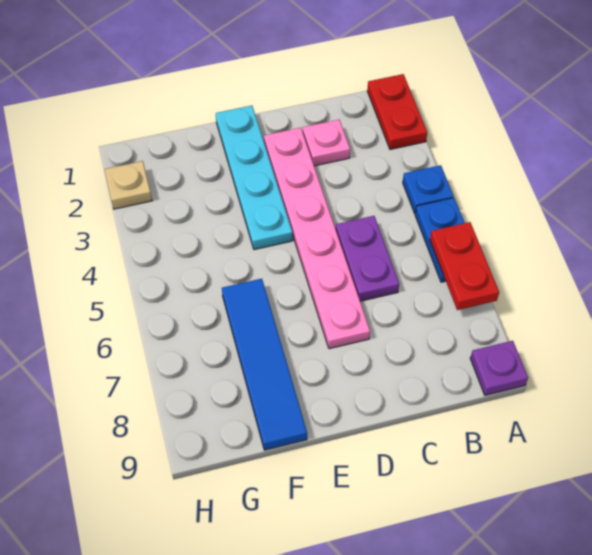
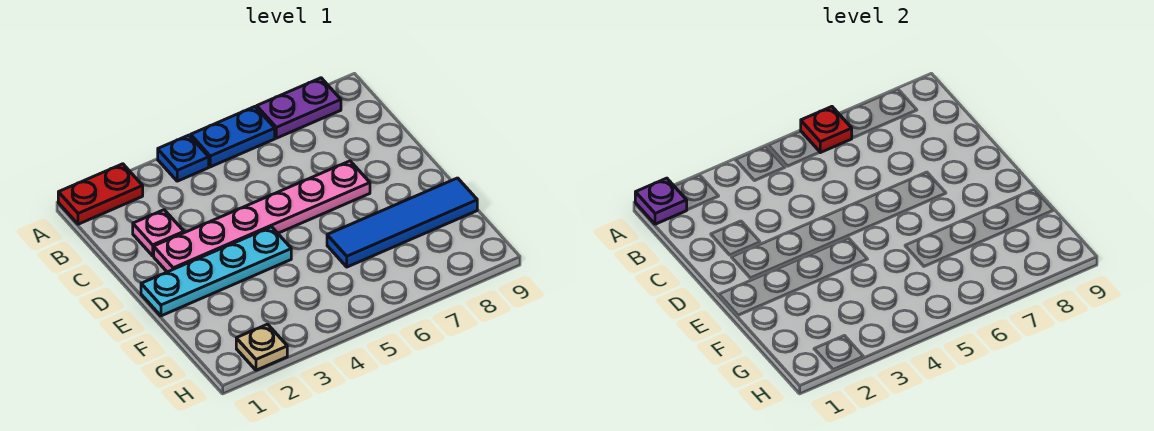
red plate A6:A7 level 2 -> red plate A6 level 2
purple plate A9 level 1 -> purple plate A1 level 2
purple plate C5:C6 level 1 -> purple plate A7:A8 level 1

